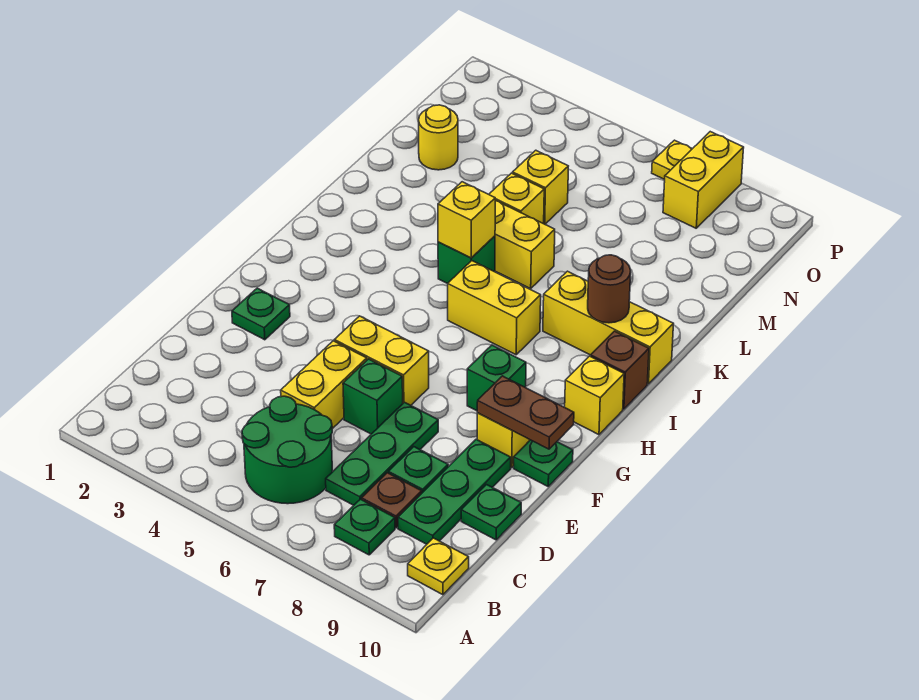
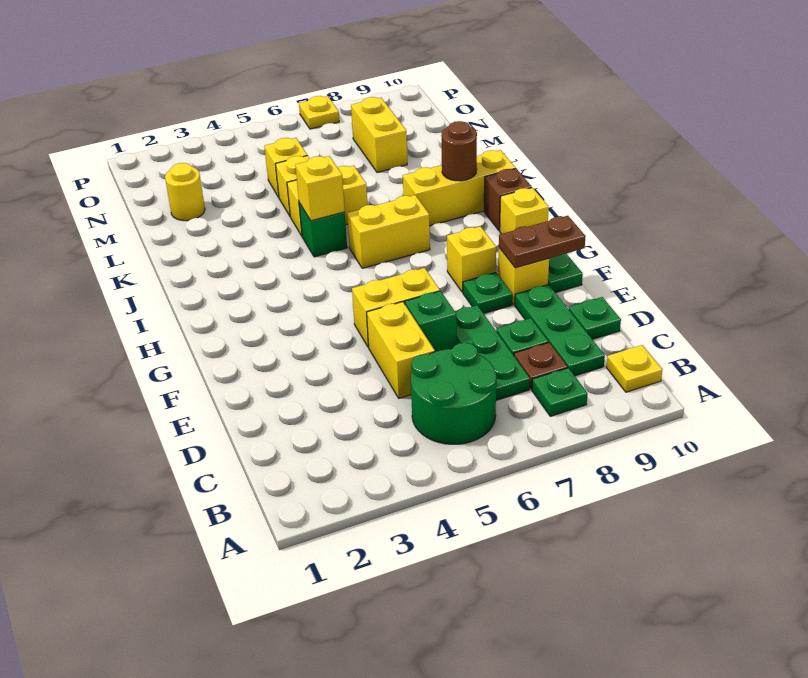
green plate F2 level 1 -> green plate F8 level 1
green brick G8 level 1 -> yellow brick G8 level 1
yellow brick O8:P8 level 1 -> yellow brick M8:N8 level 1

